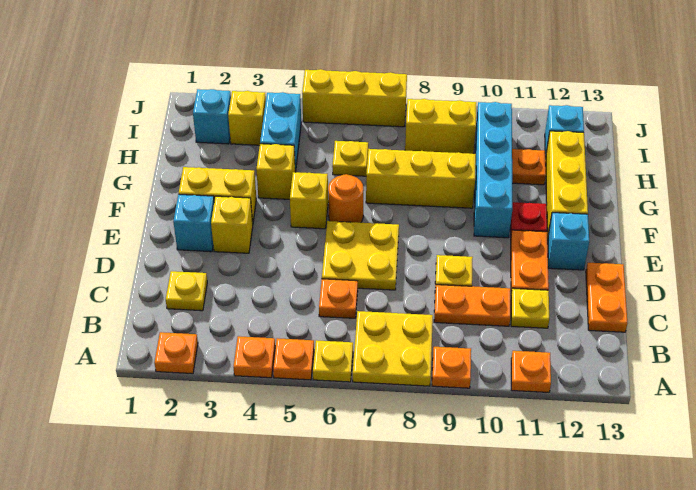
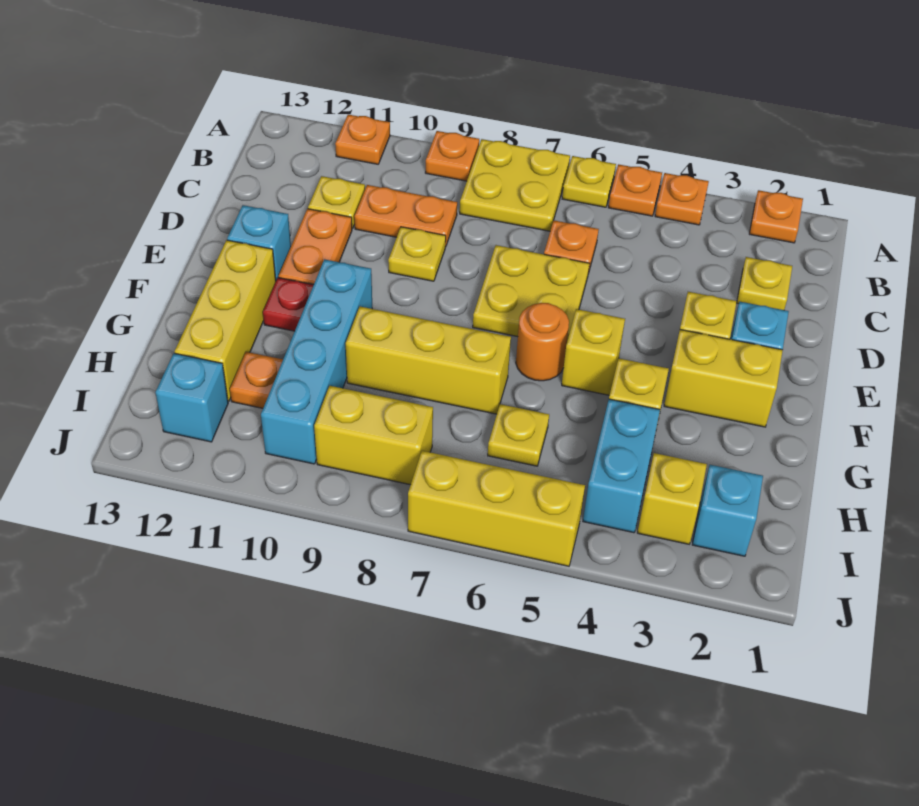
orange plate C13:D13 level 1 -> none

